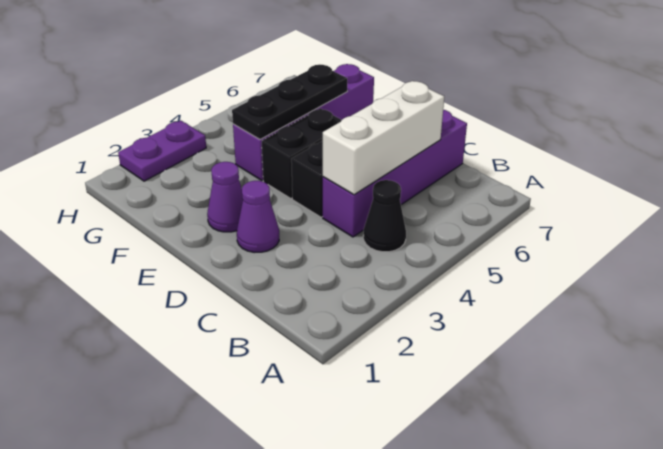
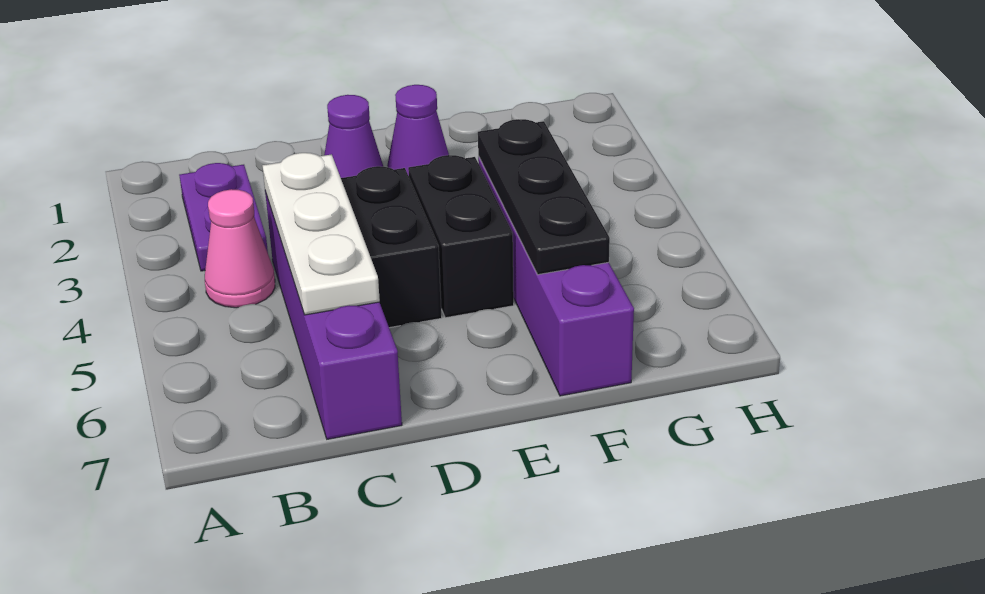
black cone B4 level 1 -> pink cone B4 level 1
white brick C4:C6 level 2 -> white plate C4:C6 level 2
purple plate H2:H3 level 1 -> purple plate B2:B3 level 1

